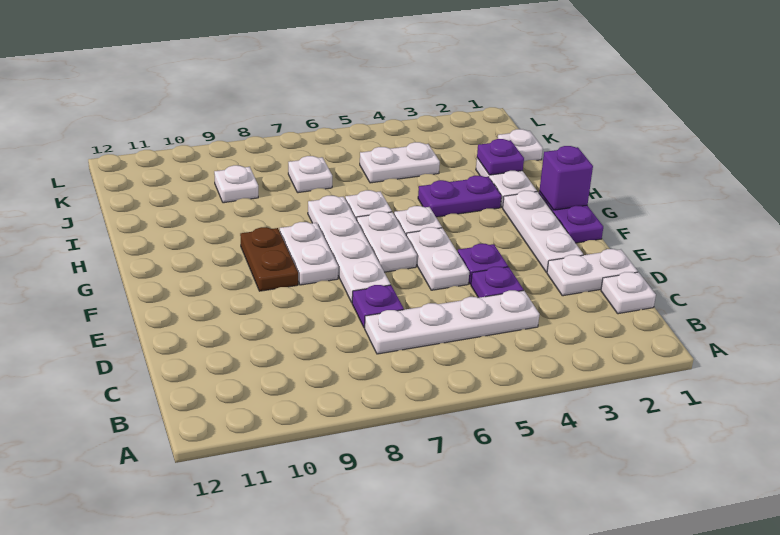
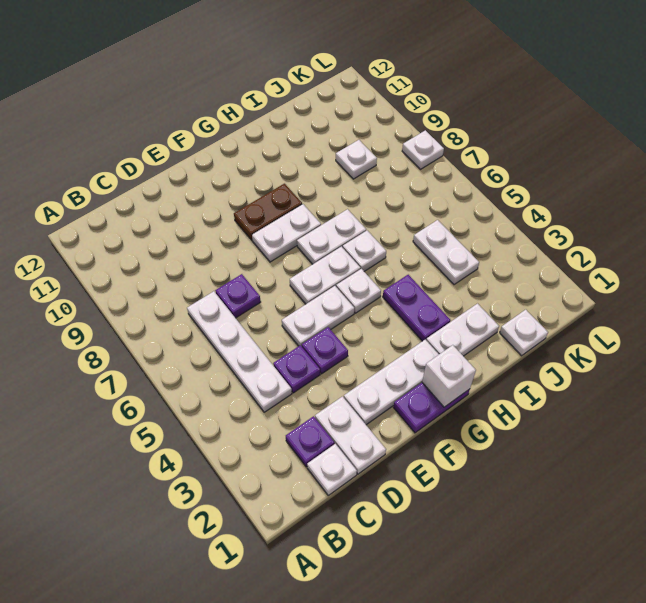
white plate E7:H7 level 1 -> white plate G7:H7 level 1
purple brick G1 level 2 -> white brick G1 level 2
purple plate I2 level 2 -> purple plate C2 level 1
white plate J7 level 1 -> white plate L8 level 1

